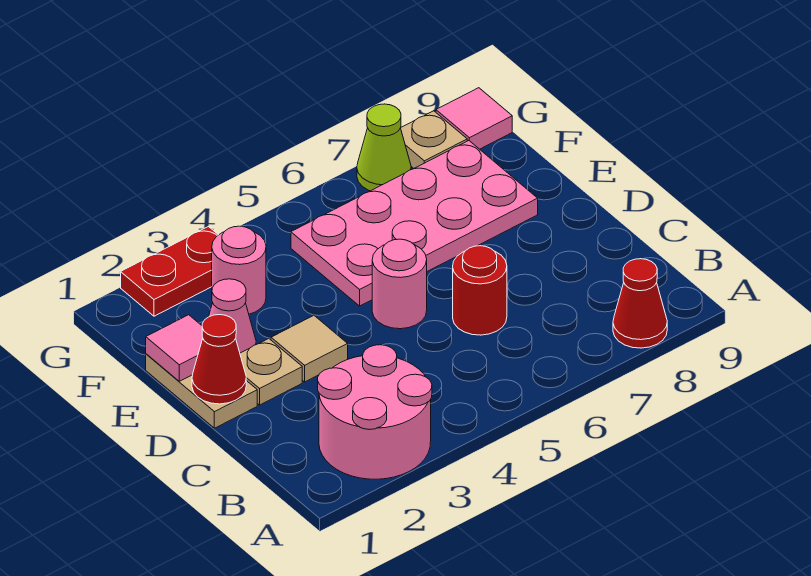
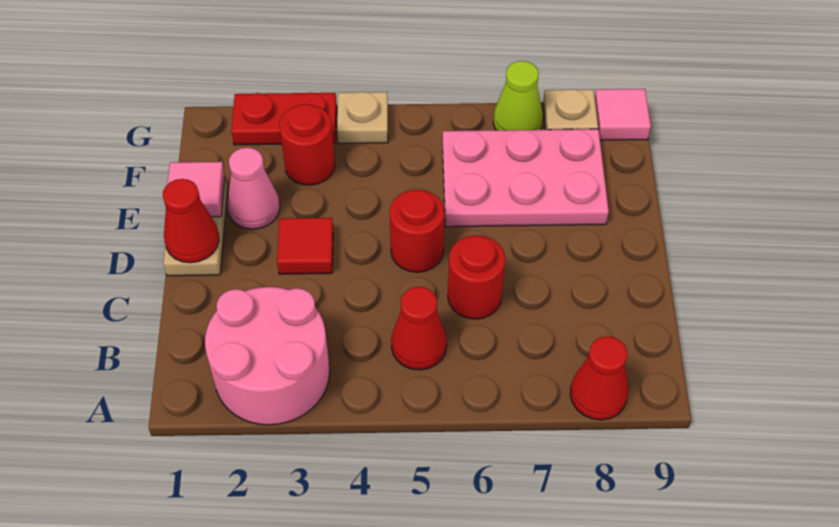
none -> red cone B5 level 1
tan plate D2 level 1 -> tan plate G4 level 1
tan tile D3 level 1 -> red tile D3 level 1
pink round brick D5 level 1 -> red round brick D5 level 1
pink plate E5:F8 level 1 -> pink plate E6:F8 level 1
pink round brick F3 level 1 -> red round brick F3 level 1

